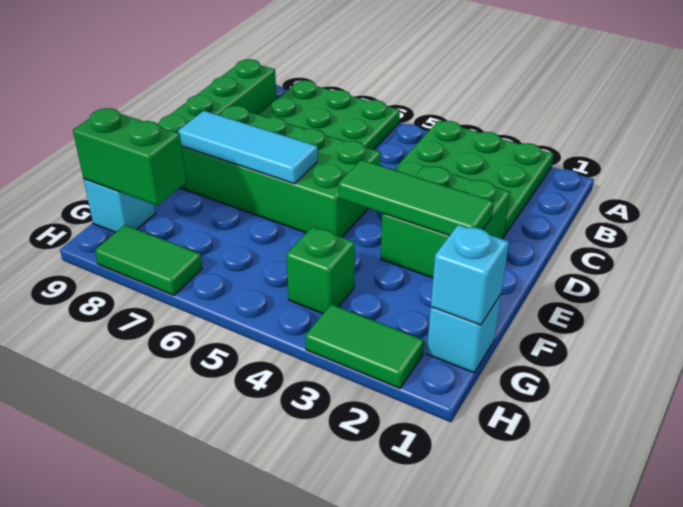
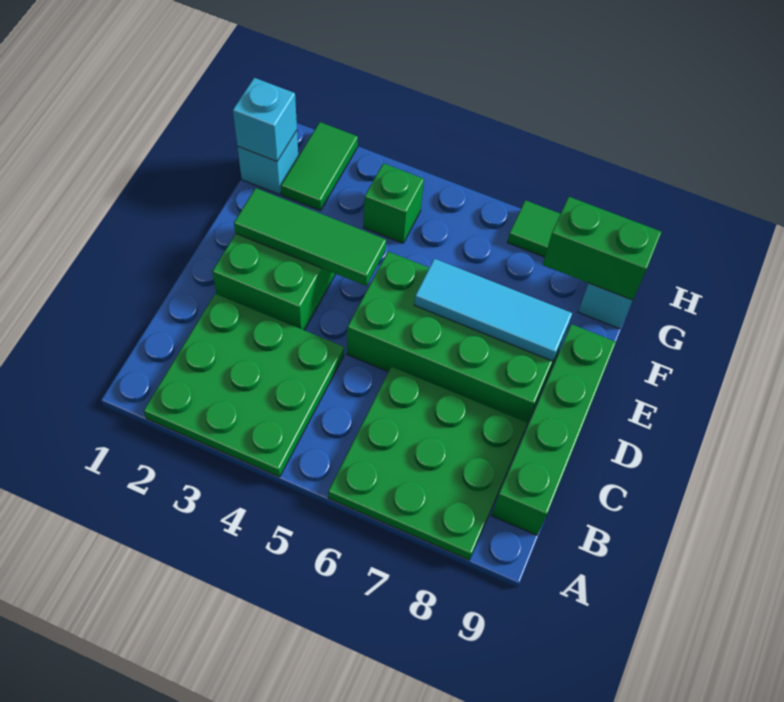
green tile H2:H3 level 1 -> green tile G2:H2 level 1

